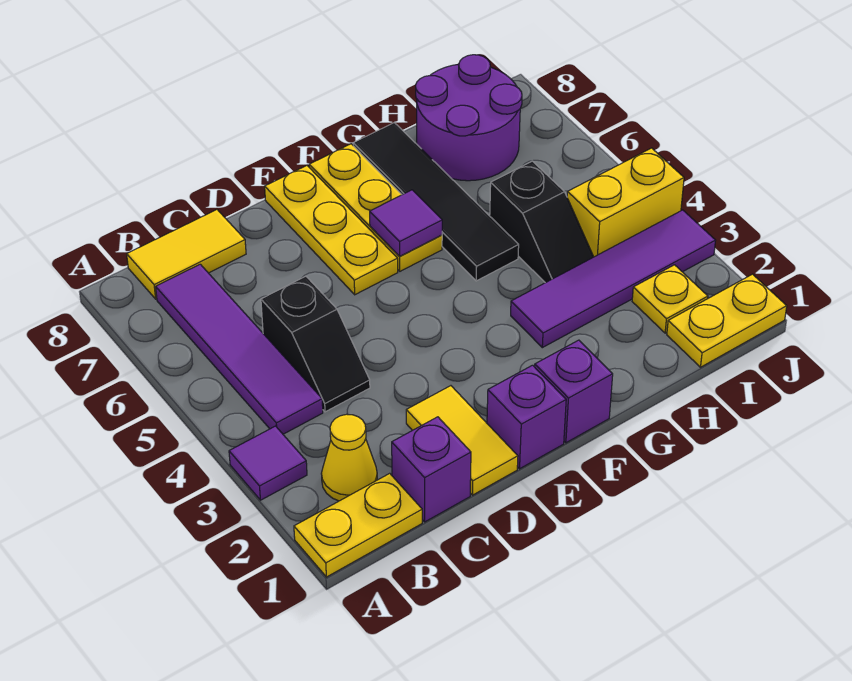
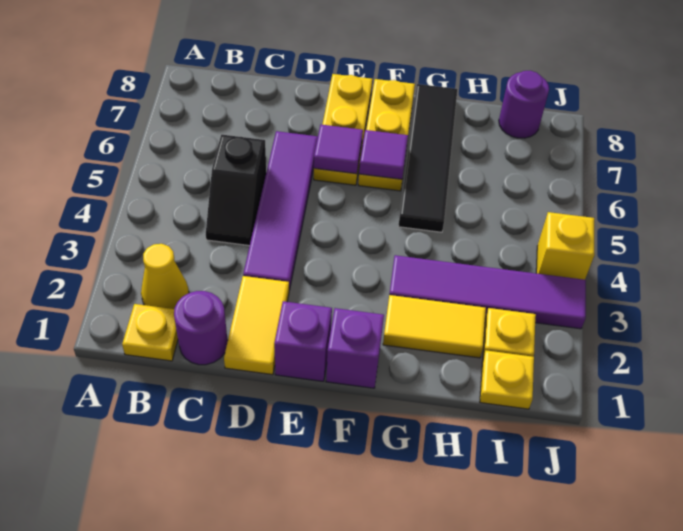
yellow plate A1:B1 level 1 -> yellow plate B1 level 1
purple tile A3 level 1 -> purple tile E6 level 2
purple tile B4:B7 level 1 -> purple tile D3:D6 level 1
yellow tile B8:C8 level 1 -> yellow tile G2:H2 level 1
purple brick C1 level 1 -> purple round brick C1 level 1
black slope H4:H5 level 1 top 5 -> none
purple round brick H7:I8 level 1 -> purple round brick I8 level 1
yellow plate I1:J1 level 1 -> yellow plate I1 level 1
yellow brick I4:J4 level 1 -> yellow brick J4 level 1

